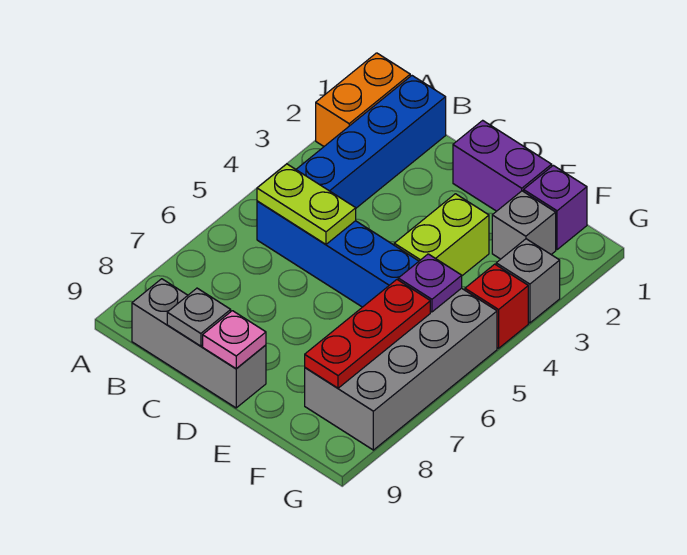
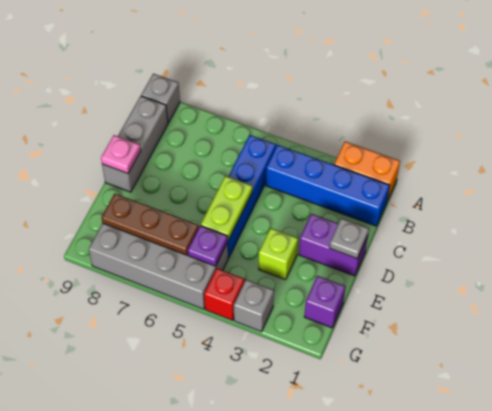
lime plate B5:C5 level 2 -> lime plate D5:E5 level 2
grey plate C9 level 2 -> grey plate D1 level 2
purple brick D1:E1 level 1 -> purple brick D1:D2 level 1
lime brick E3:E4 level 1 -> lime brick E3 level 1
grey brick F2 level 1 -> grey brick A9 level 1
red plate F6:F8 level 2 -> brown plate F6:F8 level 2

